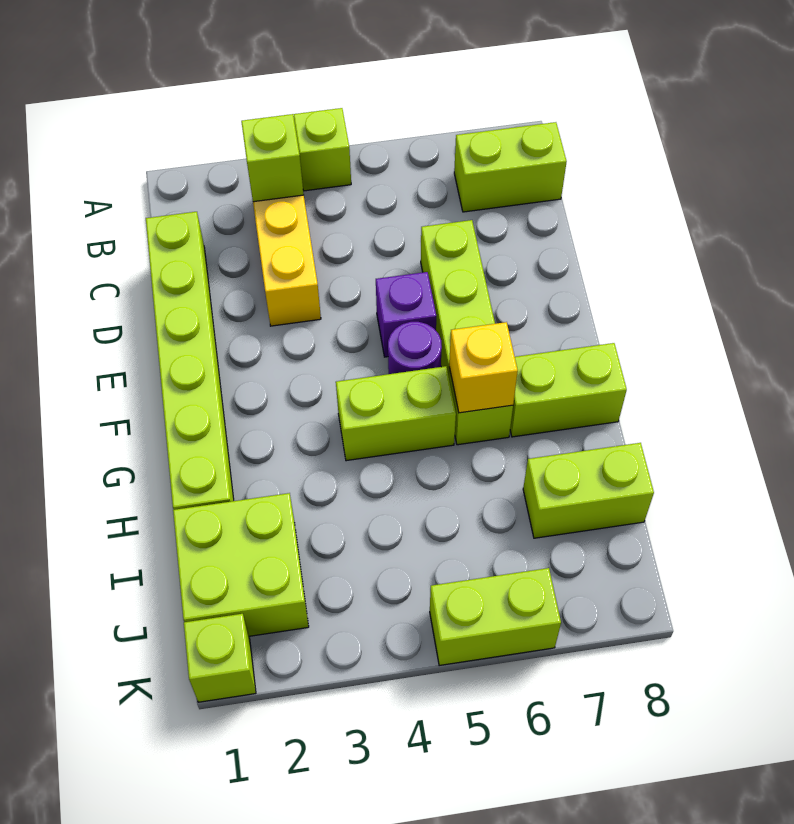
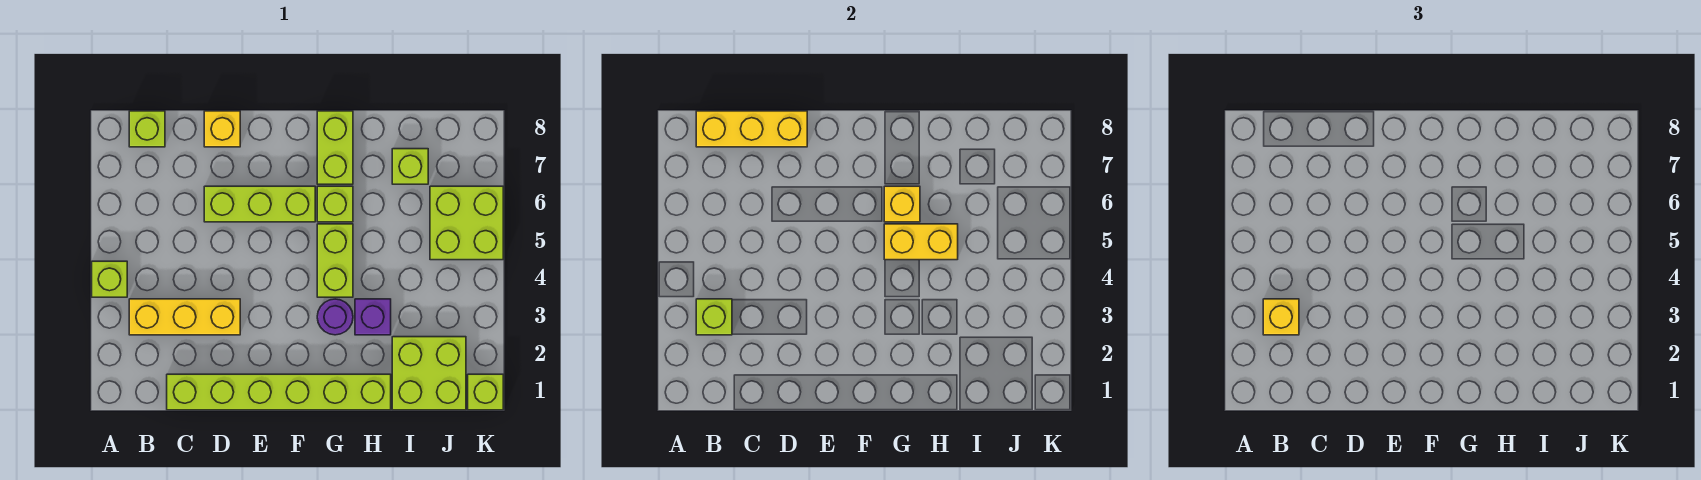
none -> yellow brick B3 level 3
lime brick B7:B8 level 1 -> lime brick B8 level 1
none -> yellow brick B8:D8 level 2
none -> yellow brick D8 level 1
purple brick E5 level 1 -> purple brick H3 level 1
purple round brick F5 level 1 -> purple round brick G3 level 1
none -> yellow brick G5:H5 level 2
lime brick I7:I8 level 1 -> lime brick I7 level 1
lime brick K5:K6 level 1 -> lime brick J5:K6 level 1

